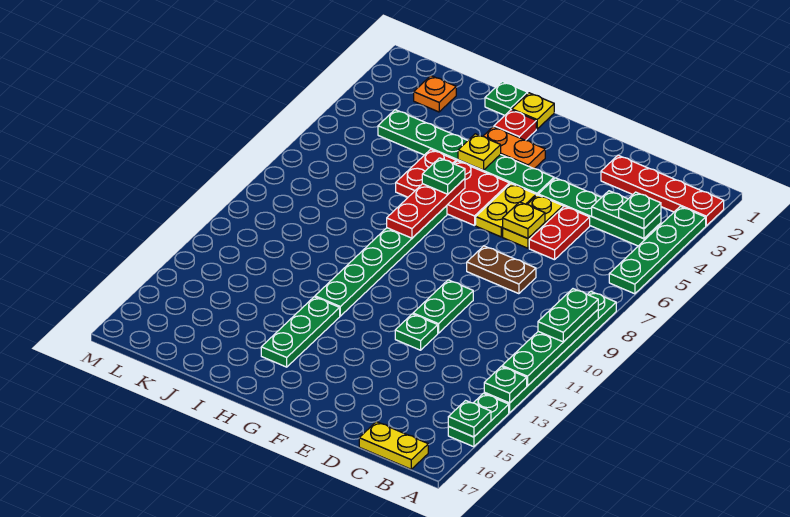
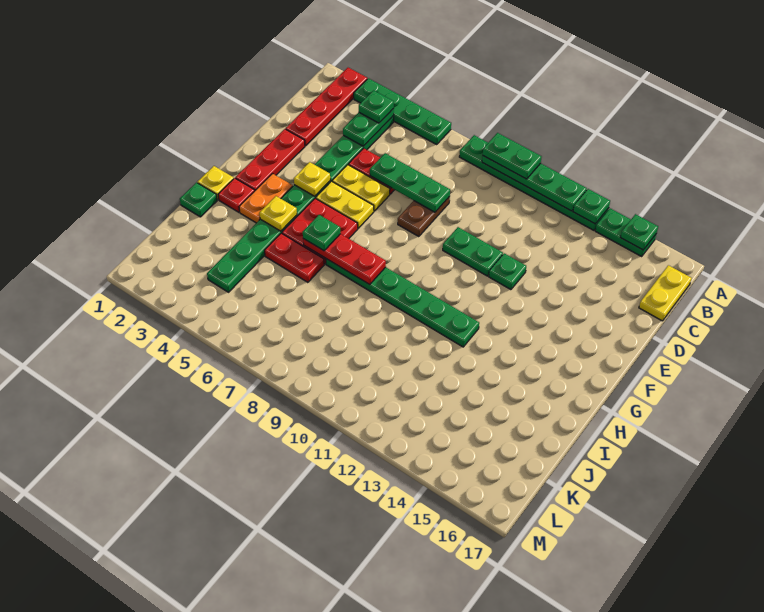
none -> red plate E2:G2 level 1
yellow plate E6 level 2 -> yellow plate F4 level 2
green plate H13:H15 level 1 -> green plate D6:D8 level 2
orange plate K2 level 1 -> none

